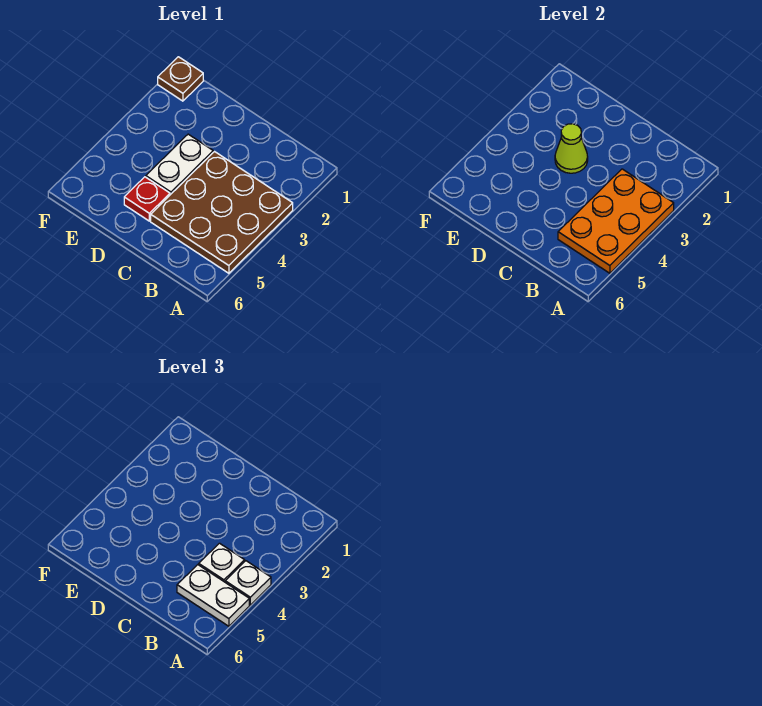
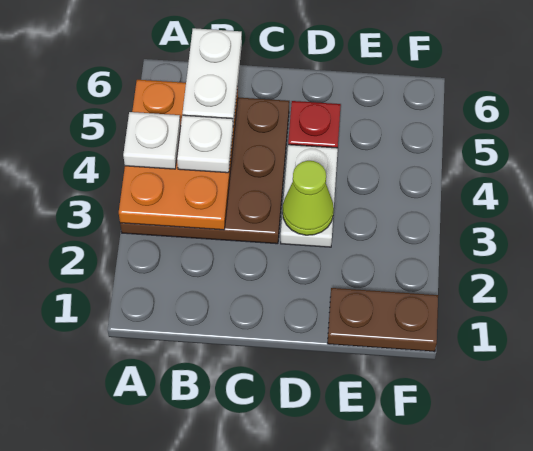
white plate A5:B5 level 3 -> white plate B5:B6 level 3
brown plate F1 level 1 -> brown plate E1:F1 level 1

